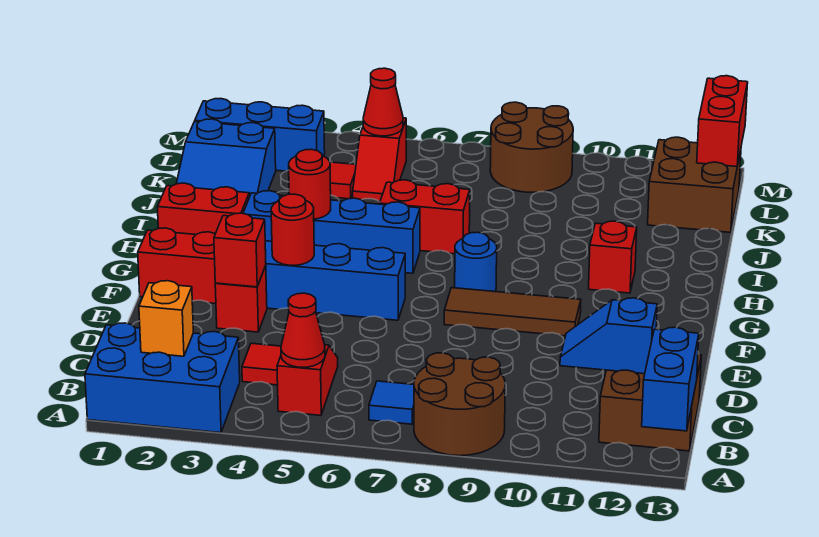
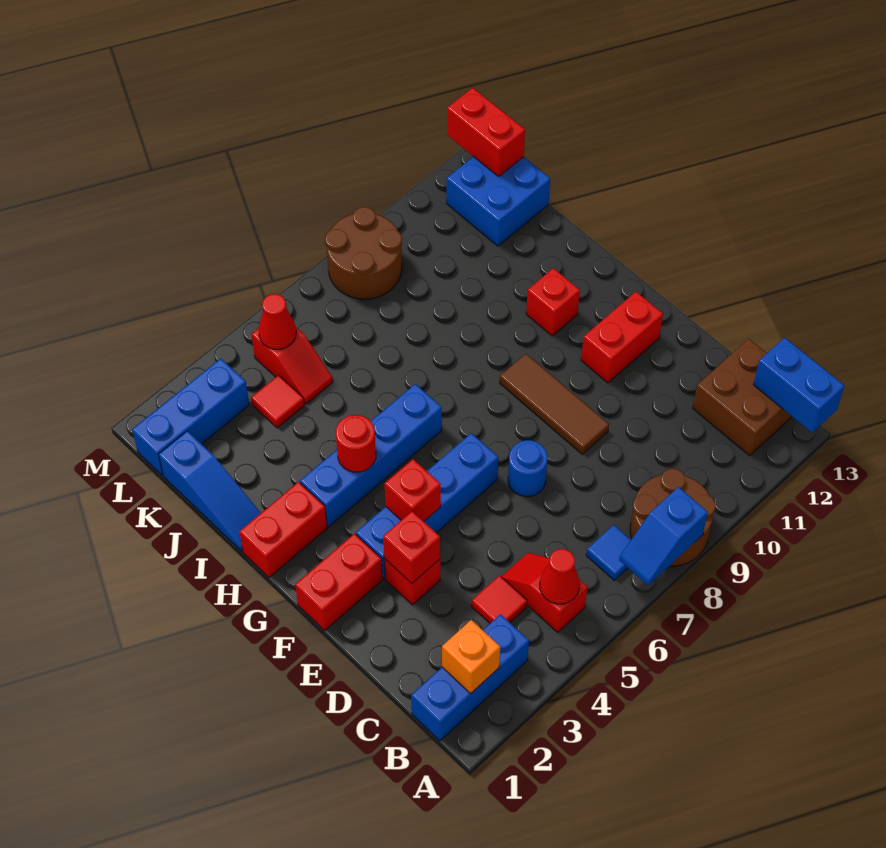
blue brick A1:B3 level 1 -> blue brick B1:B3 level 1
blue slope C11:C12 level 2 top 12 -> blue slope A7:A8 level 2 top 8
red round brick F4 level 2 -> red brick F4 level 2
brown tile F8:F10 level 1 -> brown tile E9:G9 level 1
blue round brick G8 level 1 -> blue round brick E7 level 1
blue slope I1:K2 level 1 top K -> blue slope I1:K1 level 1 top K
red brick I6:I7 level 1 -> red brick F11:F12 level 1
brown brick K12:L13 level 1 -> blue brick K12:L13 level 1

